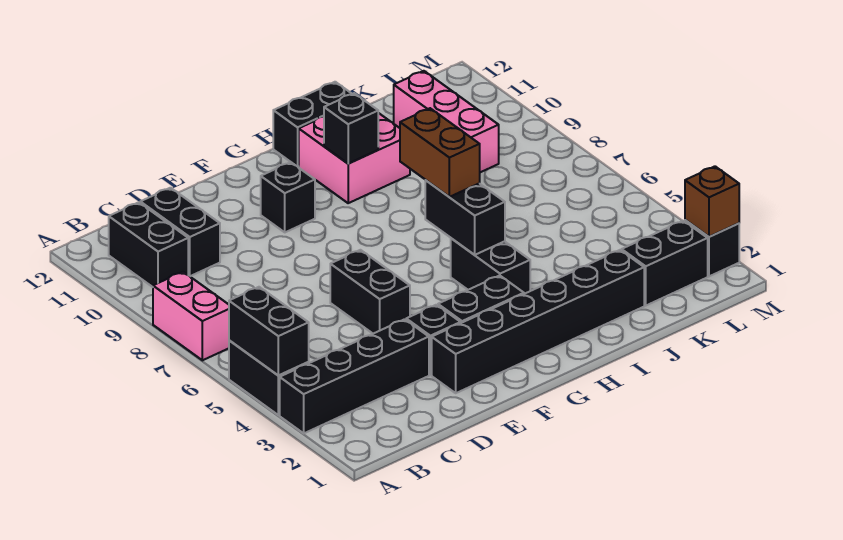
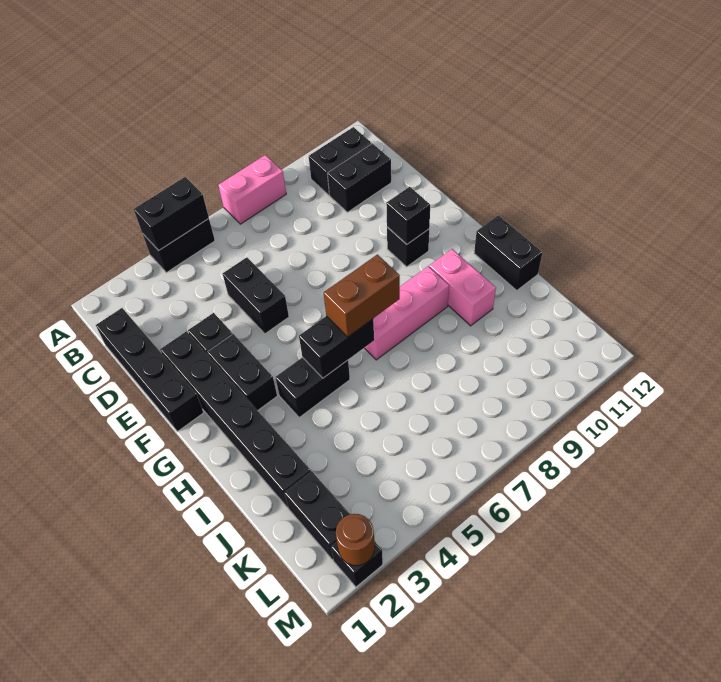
black brick A3:D3 level 1 -> black brick C1:F1 level 1
black brick E5:E6 level 1 -> black brick D5:E5 level 1
pink brick H10:I11 level 1 -> pink brick H10:I10 level 1
black brick H10 level 2 -> black brick F10 level 2
pink brick K9:K11 level 1 -> pink brick H7:H9 level 1
brown brick M2 level 2 -> brown round brick M2 level 2

